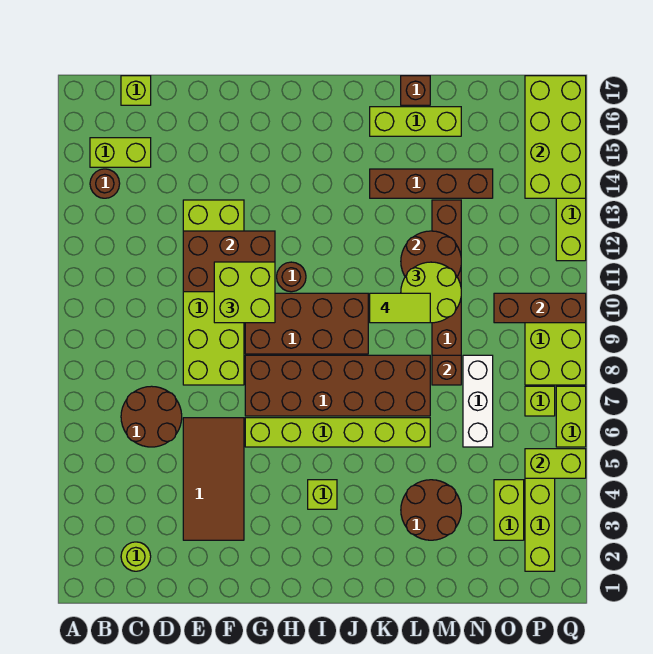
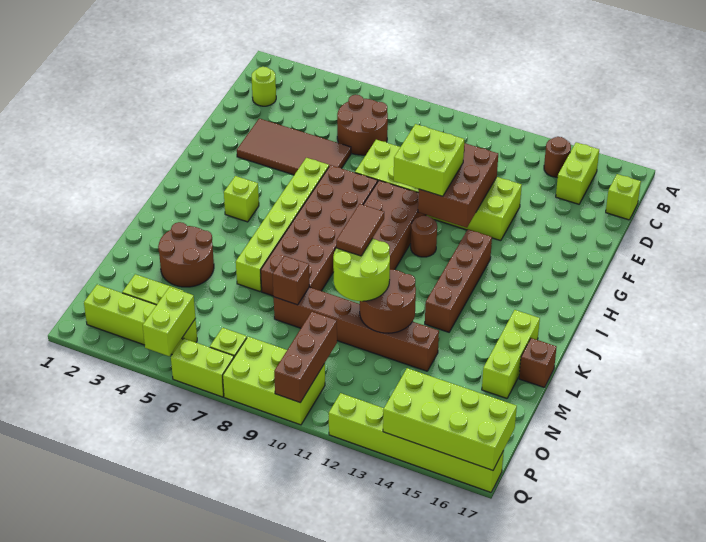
lime tile K10:L10 level 4 -> brown tile K10:L10 level 4
brown brick K14:N14 level 1 -> brown brick H13:K13 level 1
white brick N6:N8 level 1 -> none

